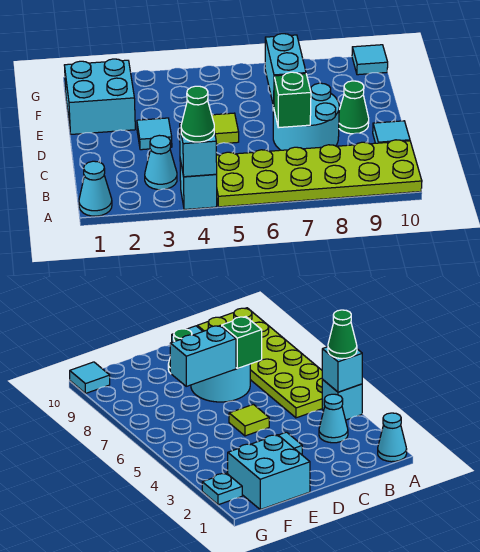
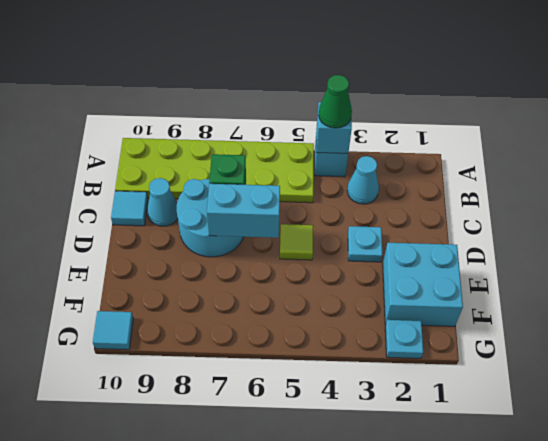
cyan cone A1 level 1 -> cyan cone C9 level 1
cyan tile D3 level 1 -> cyan plate D3 level 1
cyan brick D7:E7 level 2 -> cyan brick D6:D7 level 2
green cone D9 level 1 -> none

